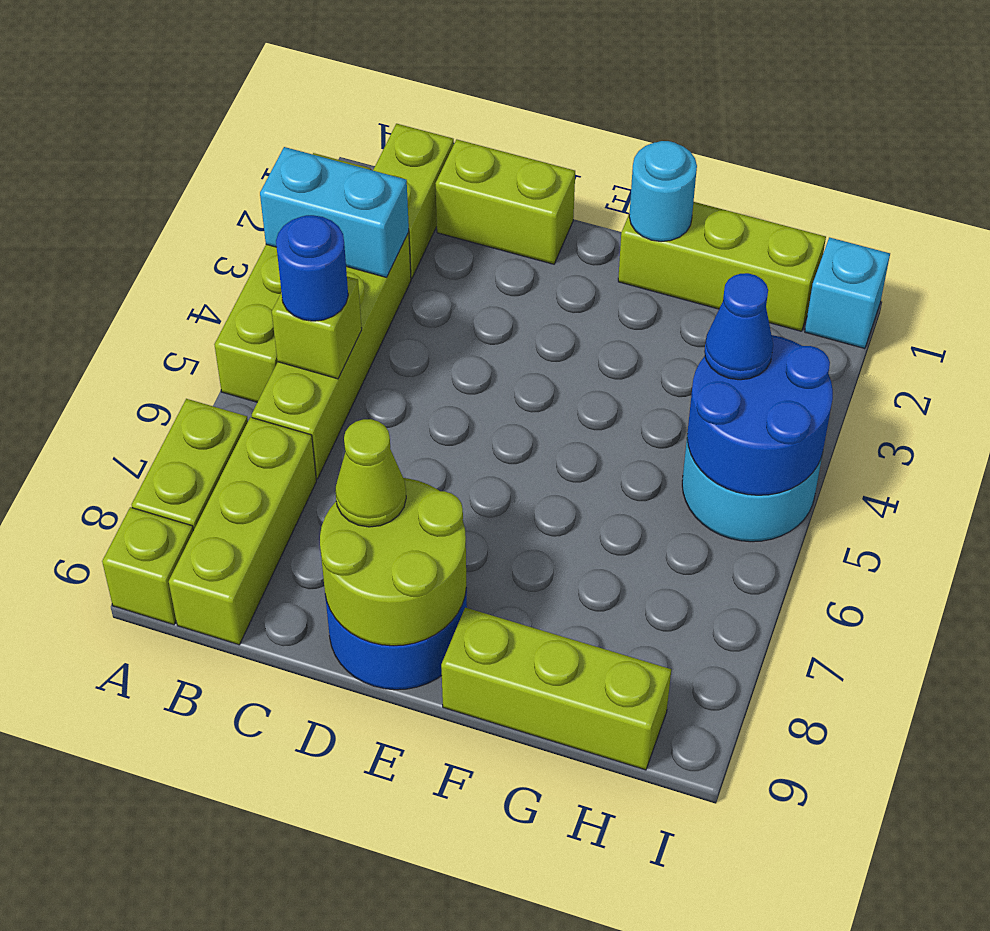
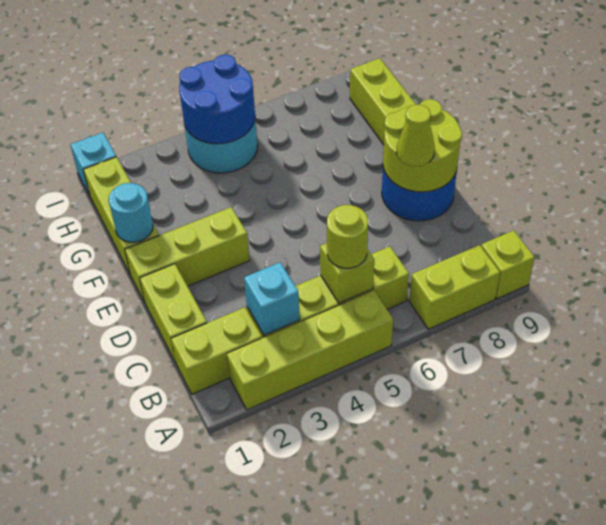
cyan brick A3:B3 level 2 -> cyan brick B3 level 2
blue round brick B5 level 3 -> lime round brick B5 level 3
lime brick B7:B9 level 1 -> lime brick E1:E3 level 1
blue cone H4 level 3 -> none

